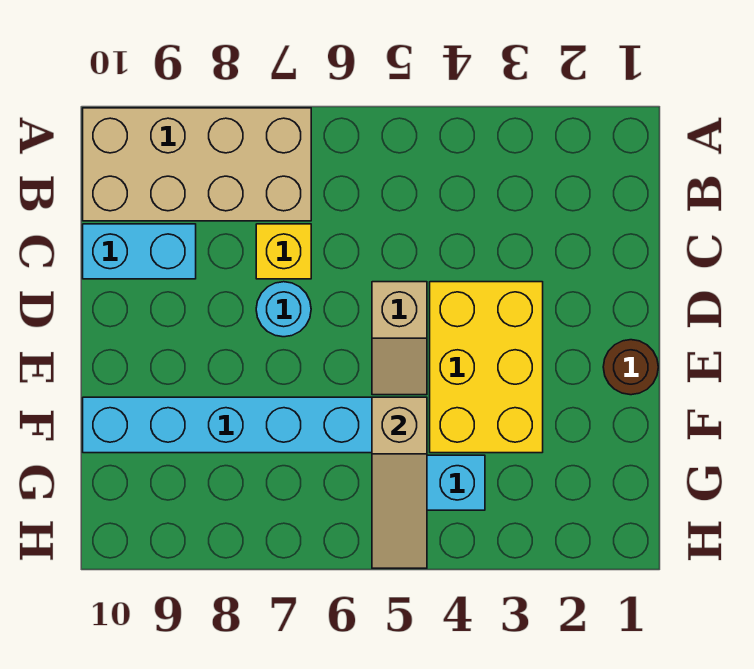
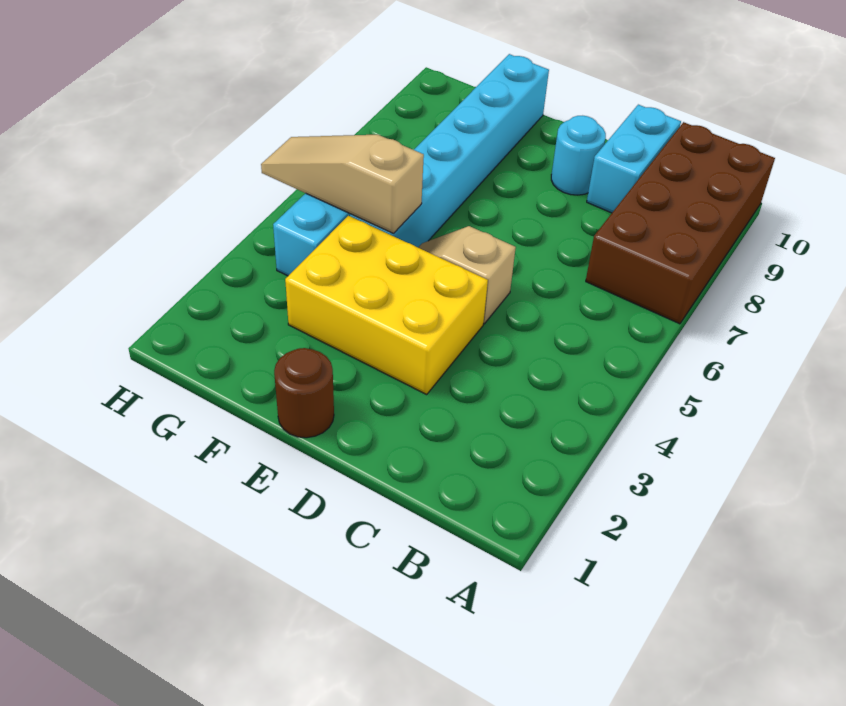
tan brick A7:B10 level 1 -> brown brick A7:B10 level 1
yellow brick C7 level 1 -> none
cyan round brick D7 level 1 -> cyan round brick D9 level 1

